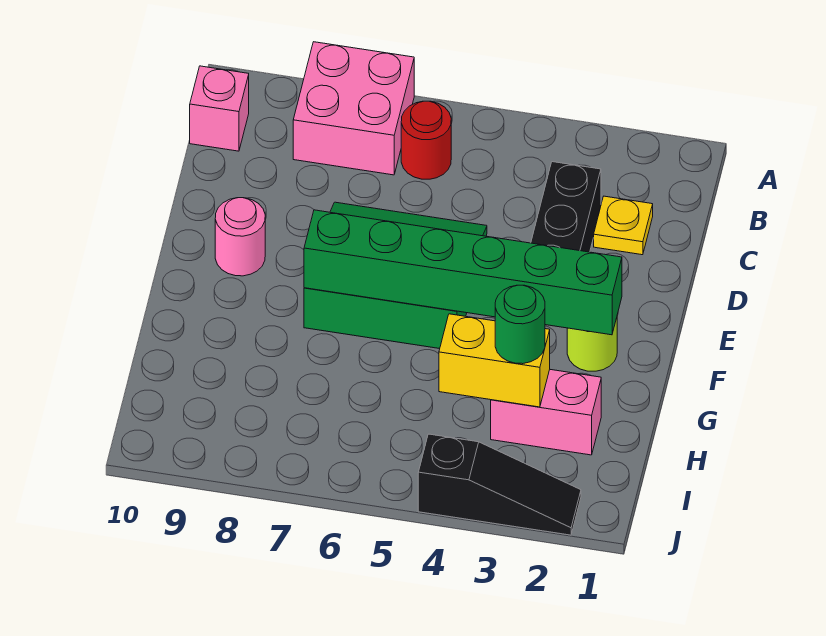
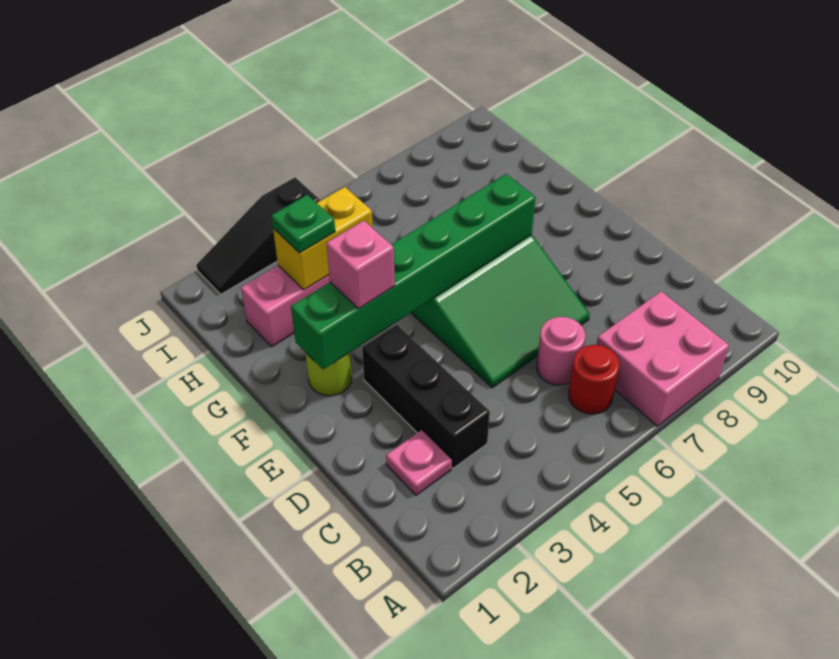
pink brick B10 level 1 -> pink brick F3 level 3
yellow plate C2 level 1 -> pink plate C2 level 1
pink round brick E9 level 1 -> pink round brick C6 level 1
green round brick H3 level 3 -> green plate H3 level 3

